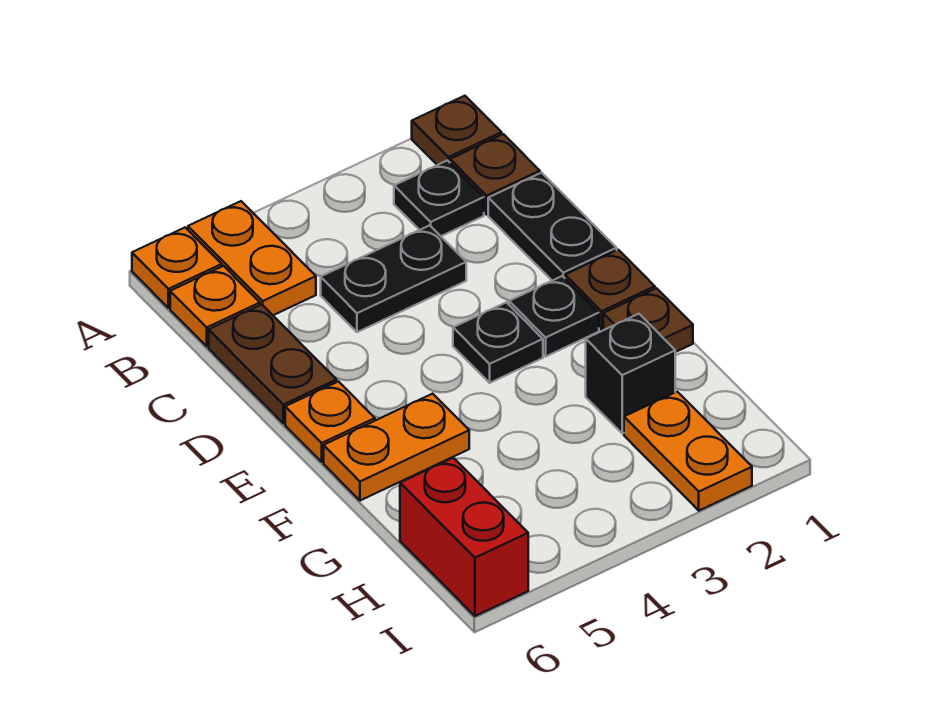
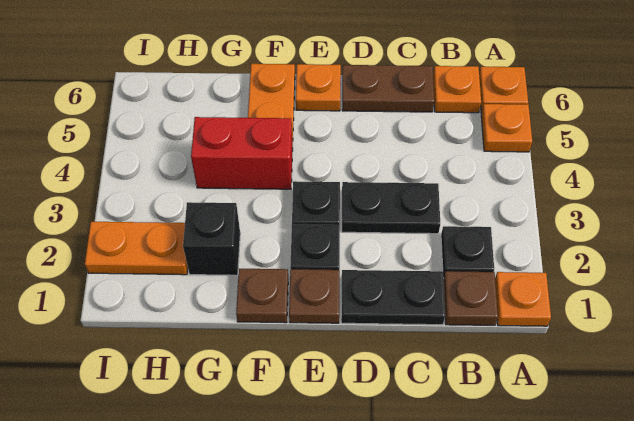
brown plate A1 level 1 -> orange plate A1 level 1
orange plate A5:B5 level 1 -> orange plate A5 level 1
black plate C3:C4 level 1 -> black plate C3:D3 level 1
red brick H6:I6 level 1 -> red brick F4:G4 level 1

